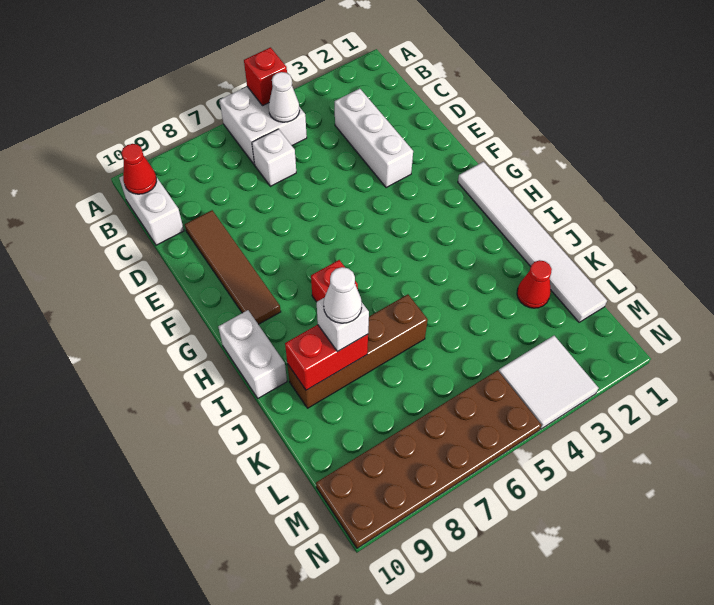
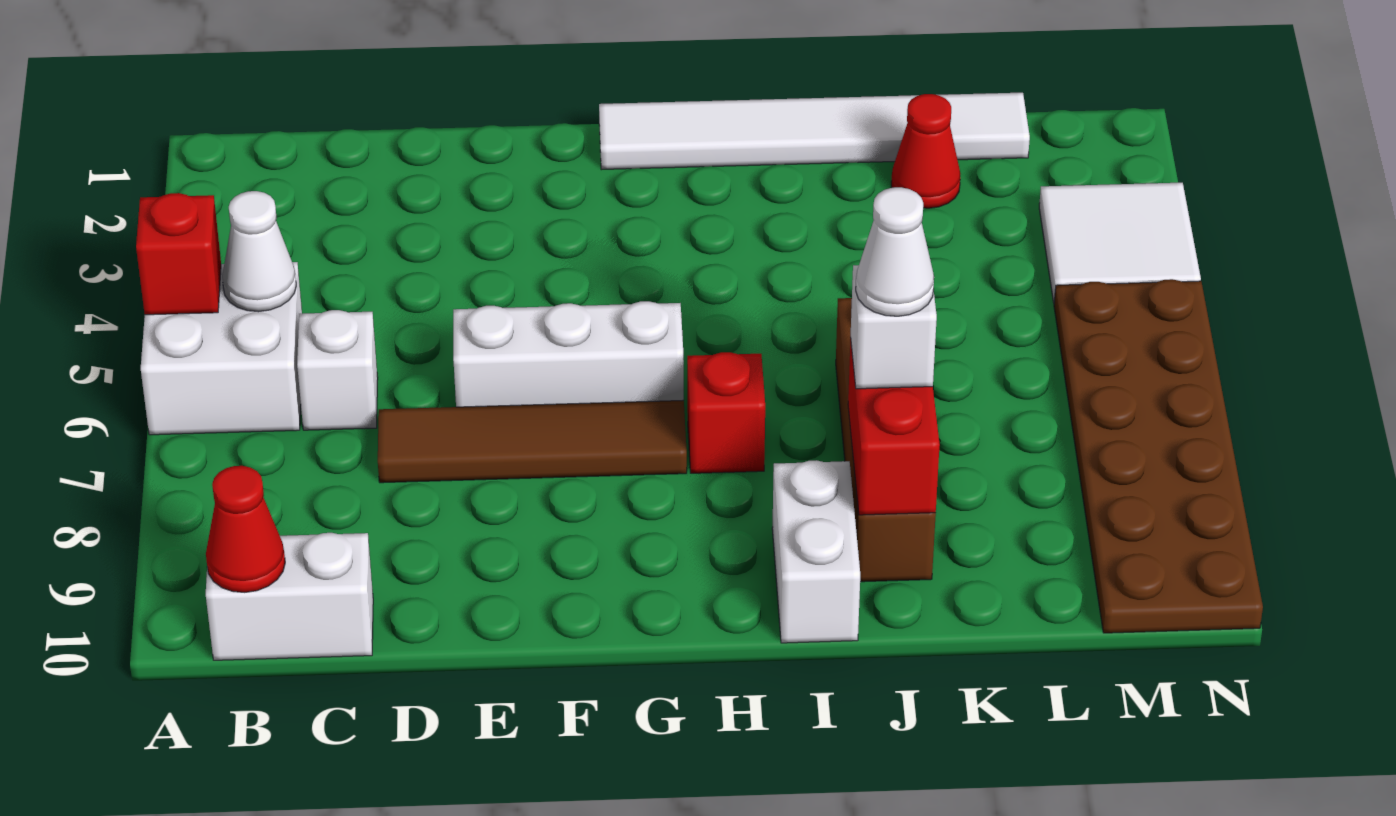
white brick C3:E3 level 1 -> white brick E6:G6 level 1
brown tile D9:G9 level 1 -> brown tile D7:G7 level 1
white brick H10:I10 level 1 -> white brick I9:I10 level 1

